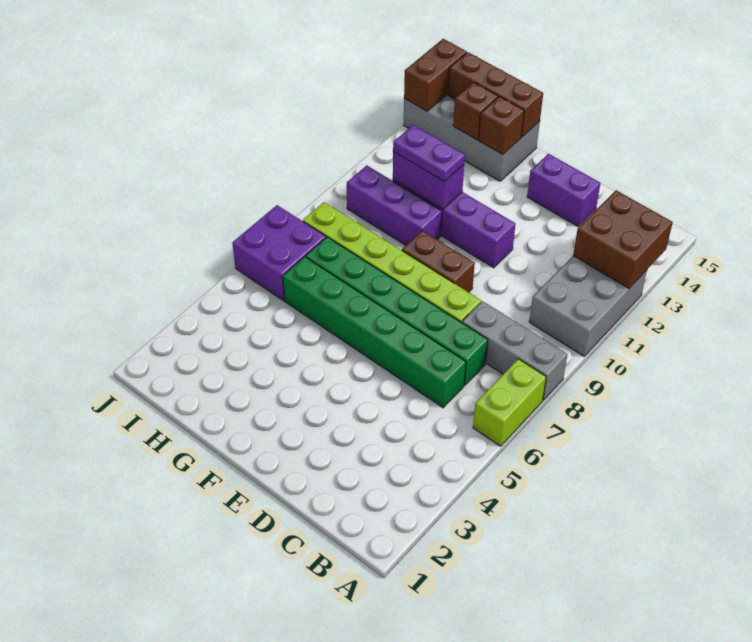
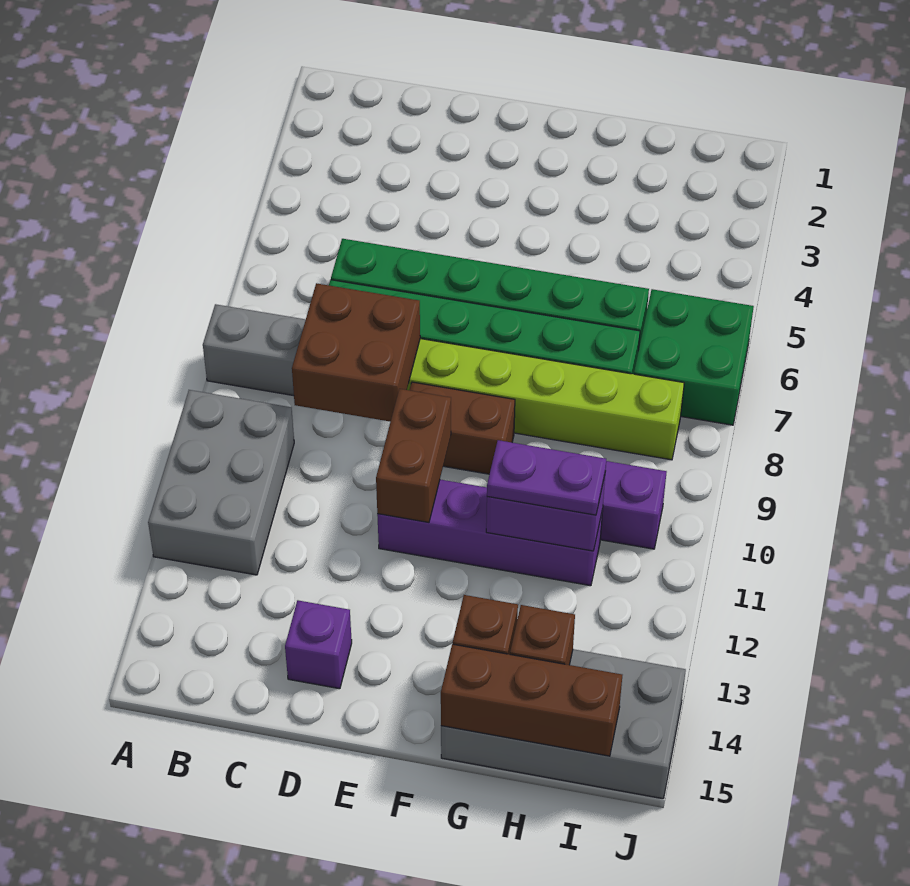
lime brick A6:A7 level 1 -> none
brown brick A12:B13 level 2 -> brown brick C8:D9 level 2
purple brick D14:E14 level 1 -> purple brick D14 level 1
purple brick I6:J7 level 1 -> green brick I6:J7 level 1
brown brick J14:J15 level 2 -> brown brick E10:E11 level 2

